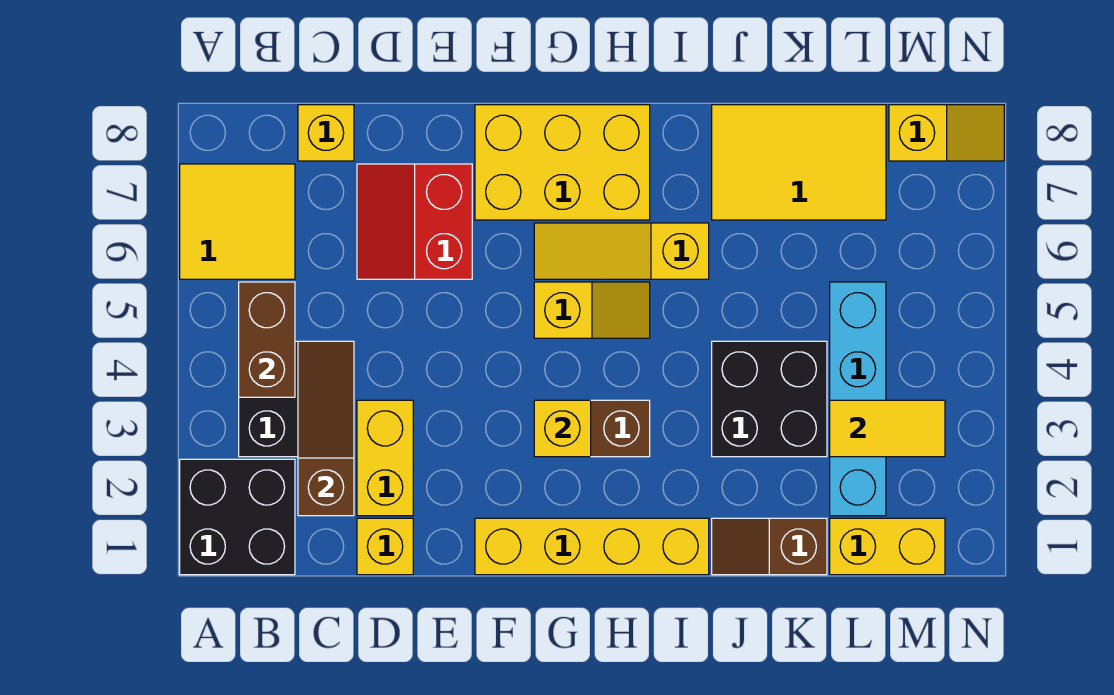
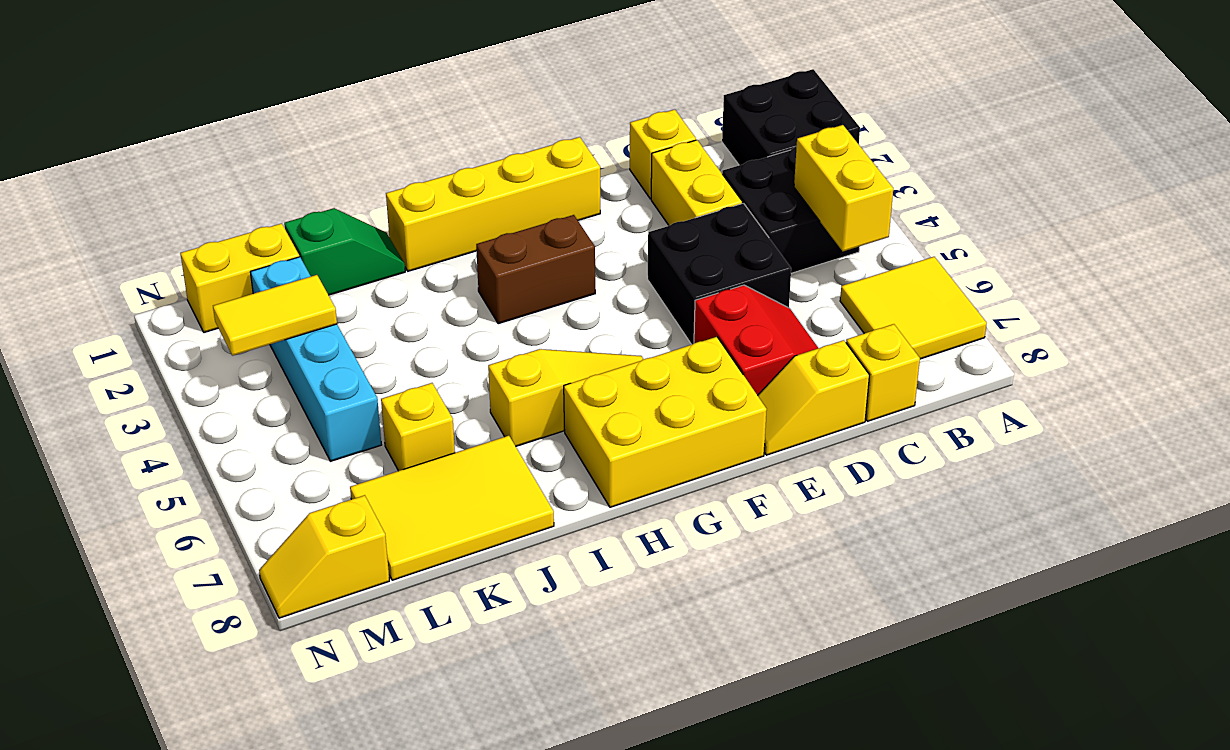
brown brick B4:B5 level 2 -> yellow brick B4:B5 level 2
brown slope C2:C4 level 2 top 2 -> none
yellow brick G3 level 2 -> yellow brick K6 level 1
yellow slope G5:H5 level 1 top G -> yellow slope D8:E8 level 1 top D
brown slope J1:K1 level 1 top K -> green slope J1:K1 level 1 top K
black brick J3:K4 level 1 -> black brick D4:E5 level 1

